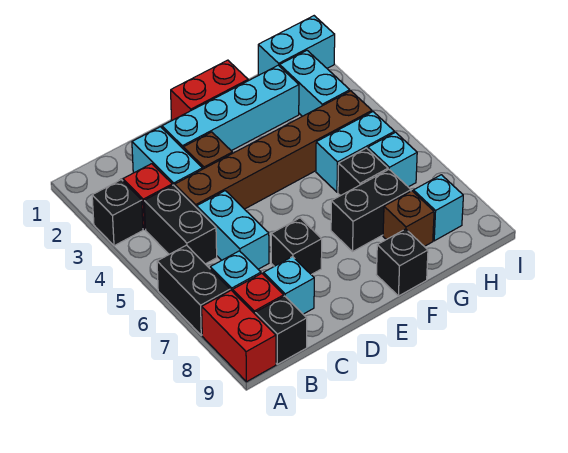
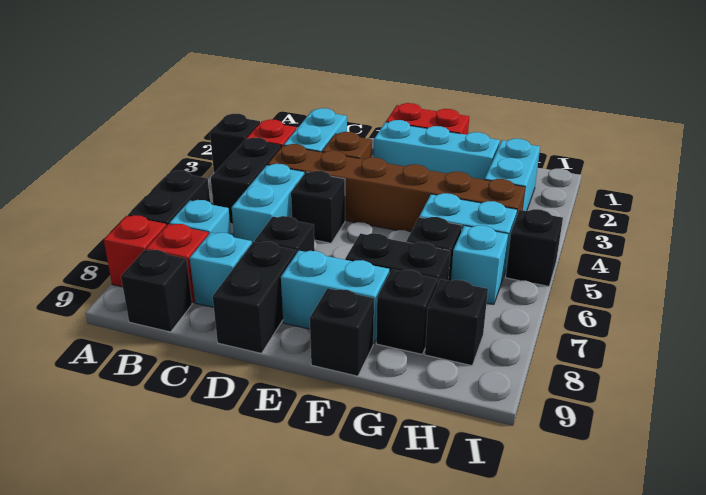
red brick A8:A9 level 1 -> red brick A8 level 1
cyan brick D2:G2 level 1 -> cyan brick E2:G2 level 1
none -> black brick D5 level 1
none -> black brick D8:D9 level 1
brown brick G8 level 1 -> black brick G8 level 1
cyan brick H1:I1 level 1 -> cyan brick E8:F8 level 1
cyan brick H8 level 1 -> black brick H8 level 1
none -> black brick I5 level 1

